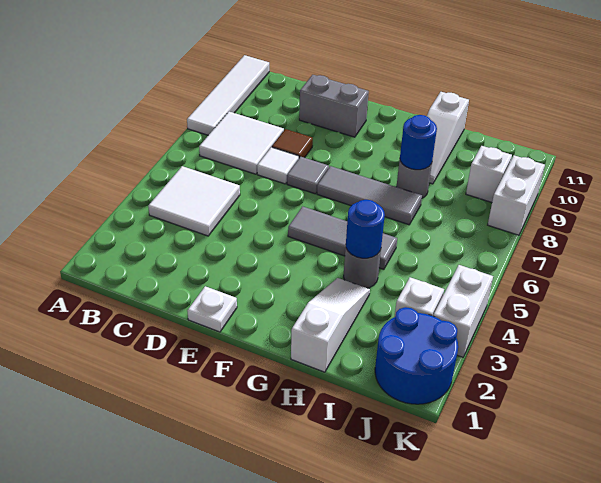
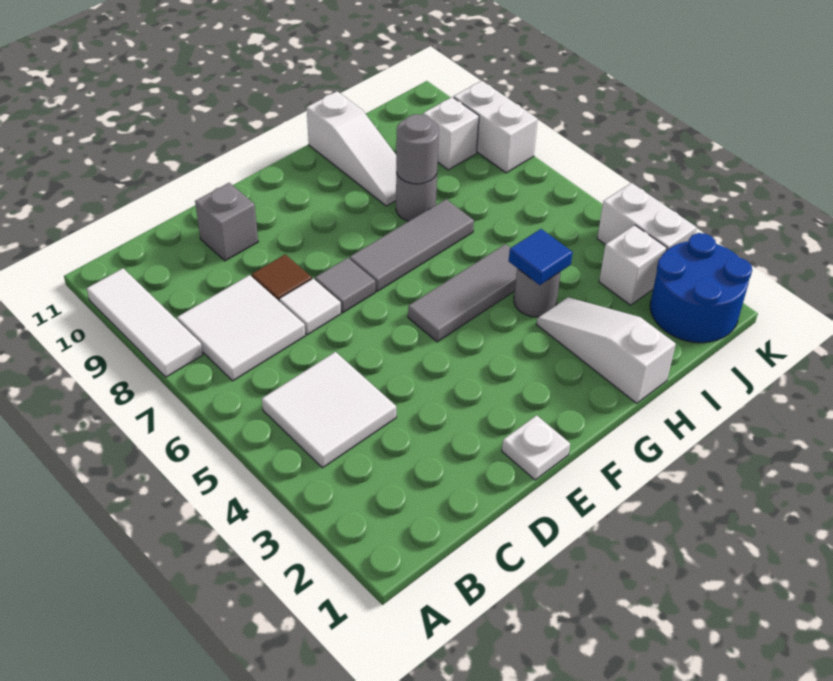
white tile A8:A11 level 1 -> white tile A8:A10 level 1
grey brick D10:E10 level 1 -> grey brick D10 level 1
blue round brick H4 level 2 -> blue tile H4 level 2
blue round brick H8 level 2 -> grey round brick H8 level 2

